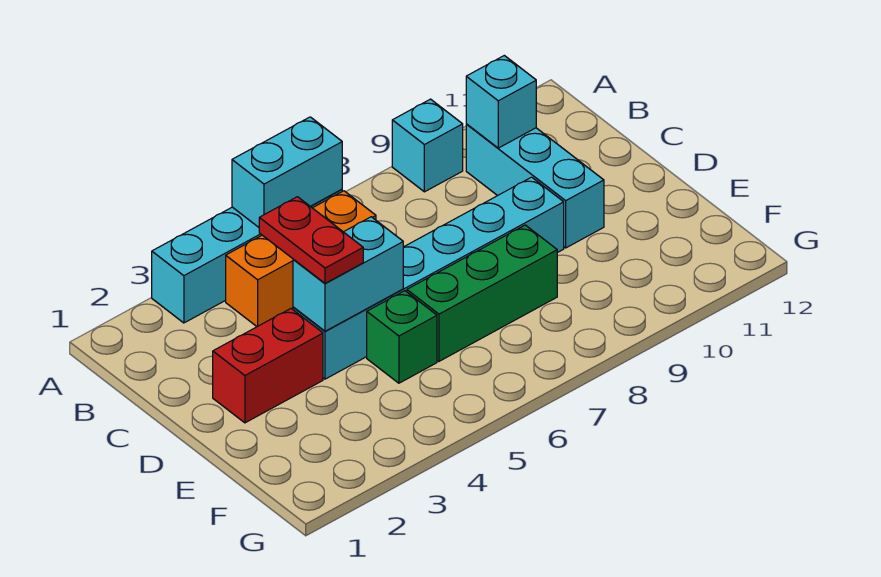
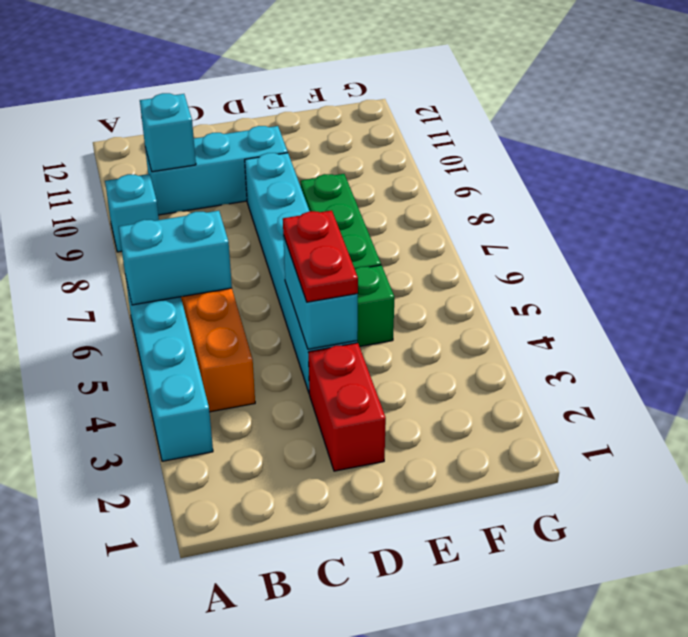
cyan brick A5:A6 level 2 -> cyan brick A6:B6 level 2
red plate C4:D4 level 3 -> red plate D4:D5 level 3

